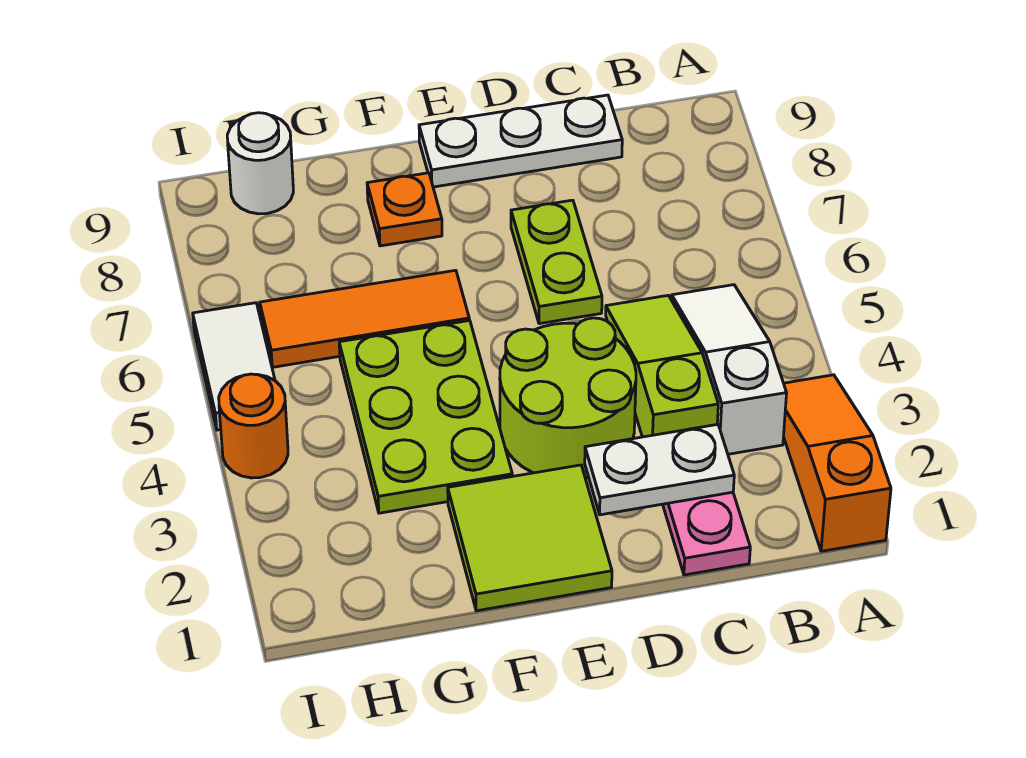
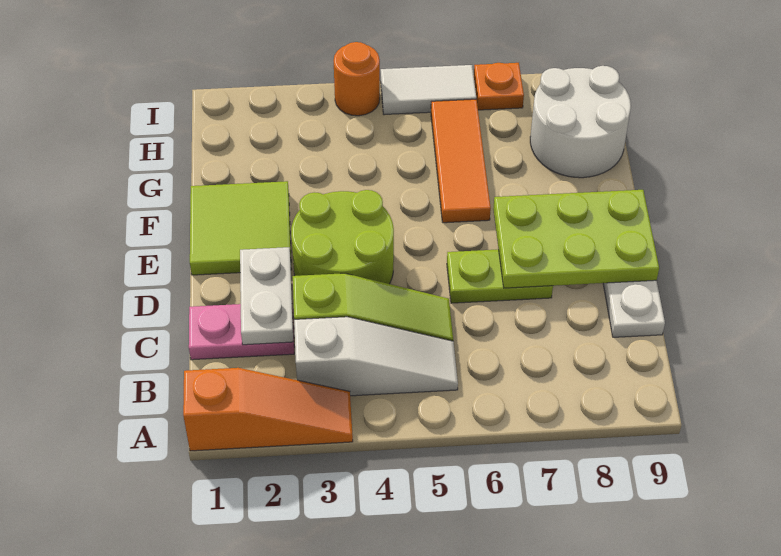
lime plate F3:G5 level 1 -> lime plate D7:E9 level 2
orange plate F8 level 1 -> orange plate I7 level 1
white round brick H9 level 1 -> white round brick G8:H9 level 1

